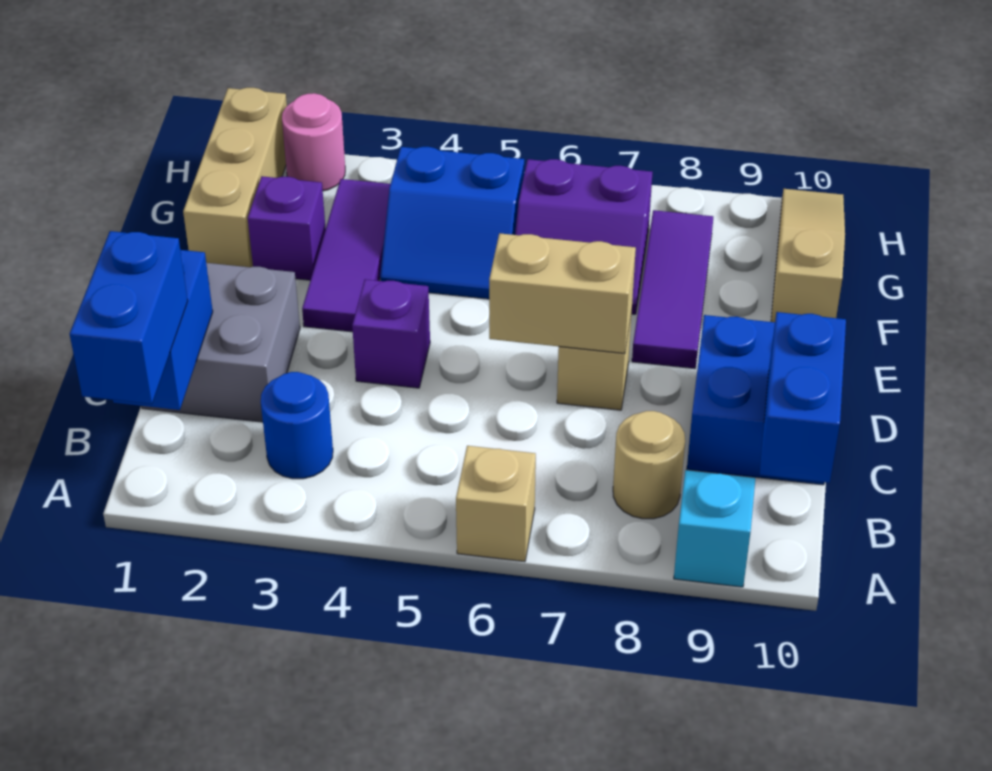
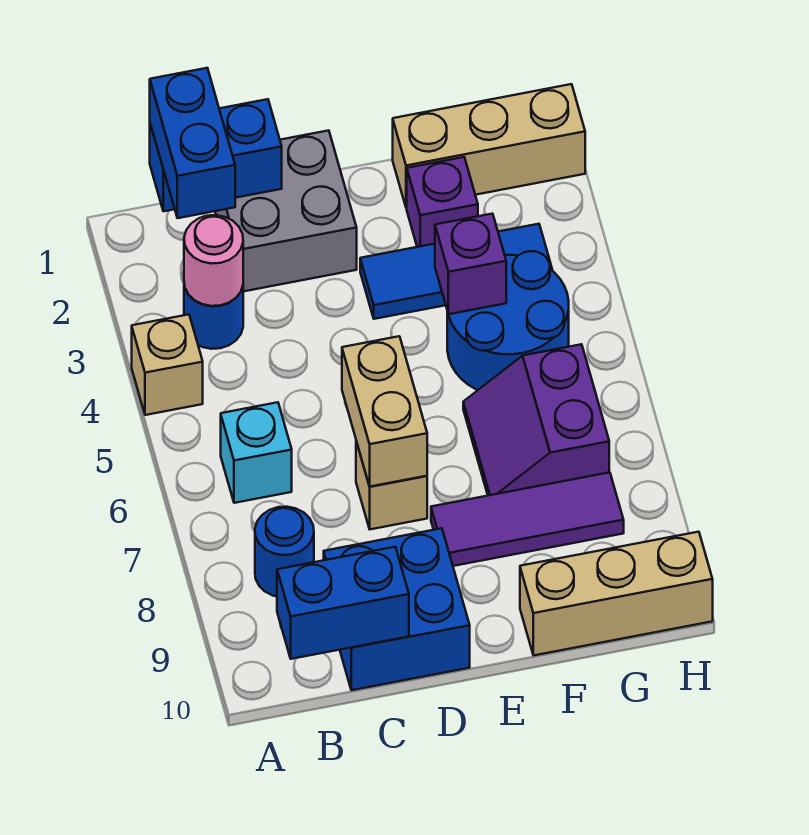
blue brick A1:B1 level 3 -> blue brick B1:B2 level 3
tan brick A6 level 1 -> tan brick A4 level 1
cyan brick A9 level 1 -> cyan brick B6 level 1
tan round brick B8 level 1 -> blue round brick B8 level 1
purple brick D4 level 1 -> purple brick F4 level 2
purple tile E3:G3 level 1 -> blue tile E3:G3 level 1
blue slope F4:G5 level 1 top G -> blue round brick F4:G5 level 1
tan slope F10:H10 level 1 top F -> tan brick F10:H10 level 1
pink round brick H2 level 1 -> pink round brick B3 level 2

